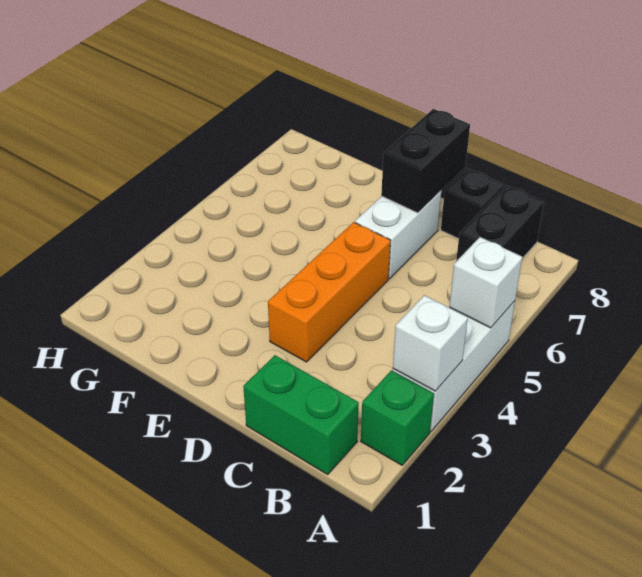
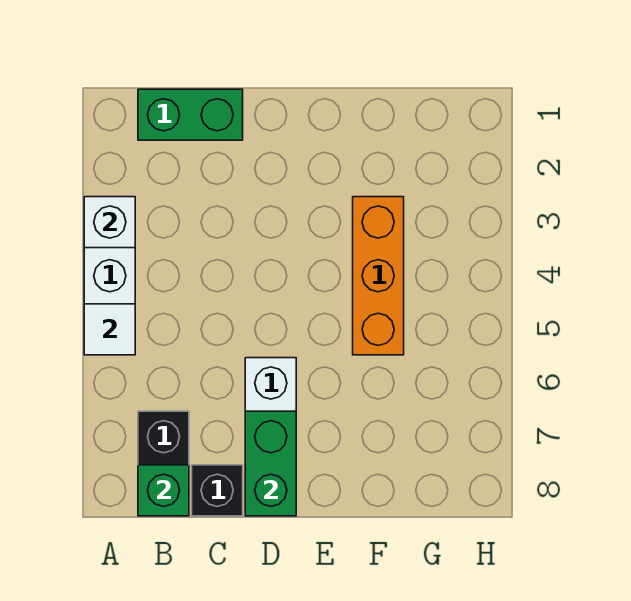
green brick A2 level 1 -> green brick B8 level 2
white brick A5 level 2 -> white tile A5 level 2
orange brick D3:D5 level 1 -> orange brick F3:F5 level 1
black brick D7:D8 level 2 -> green brick D7:D8 level 2

